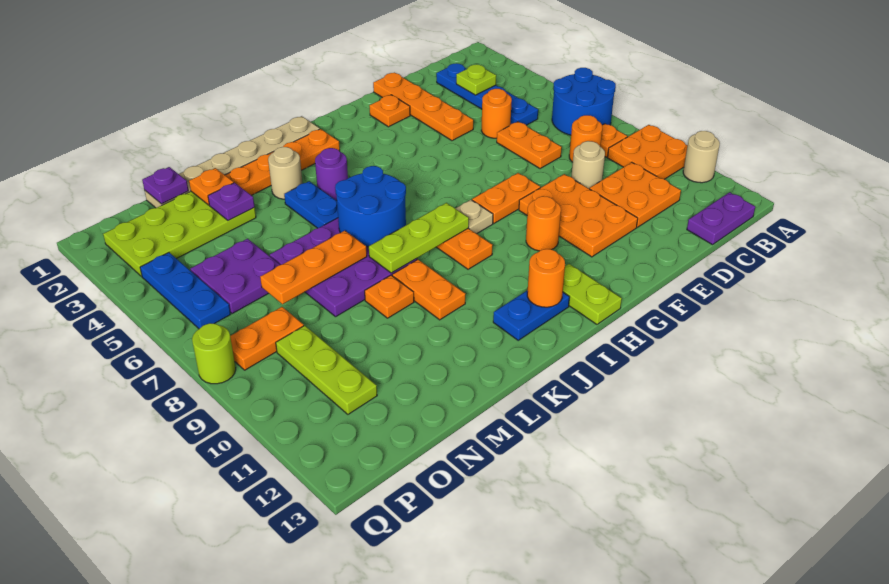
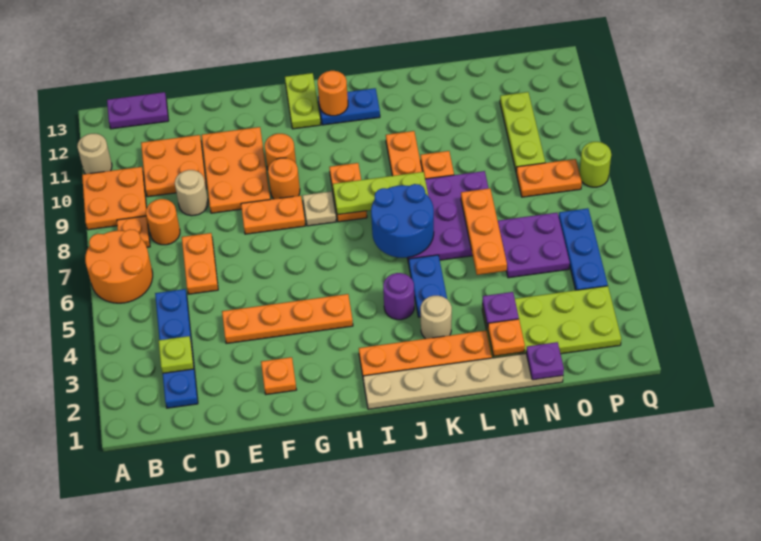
blue round brick A6:B7 level 1 -> orange round brick A6:B7 level 1
orange round brick D5 level 1 -> orange round brick G9 level 1
orange plate E1:E4 level 1 -> orange plate E4:H4 level 1
orange plate L7:N7 level 2 -> orange plate M5:M7 level 2

